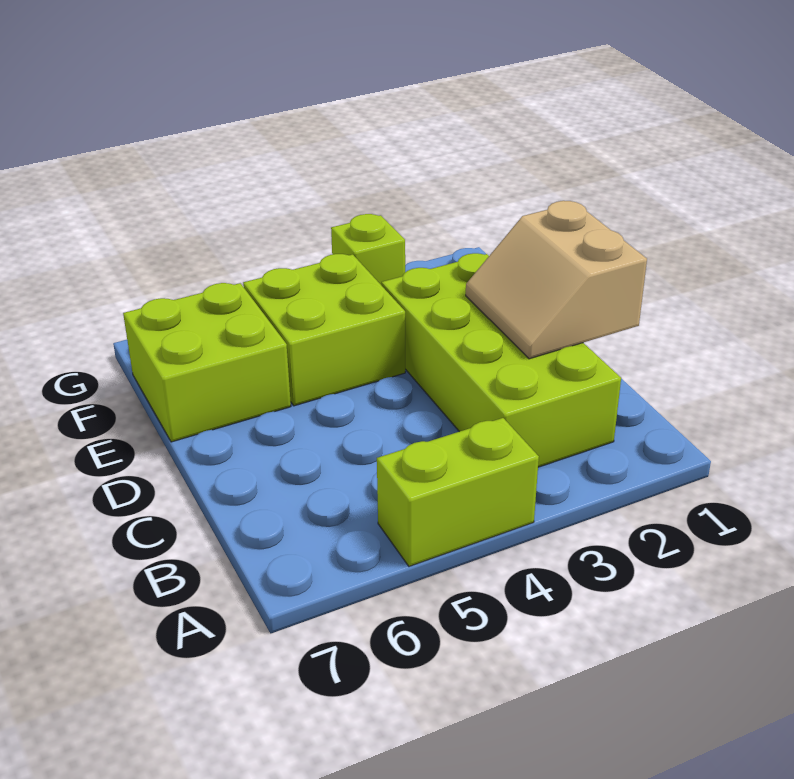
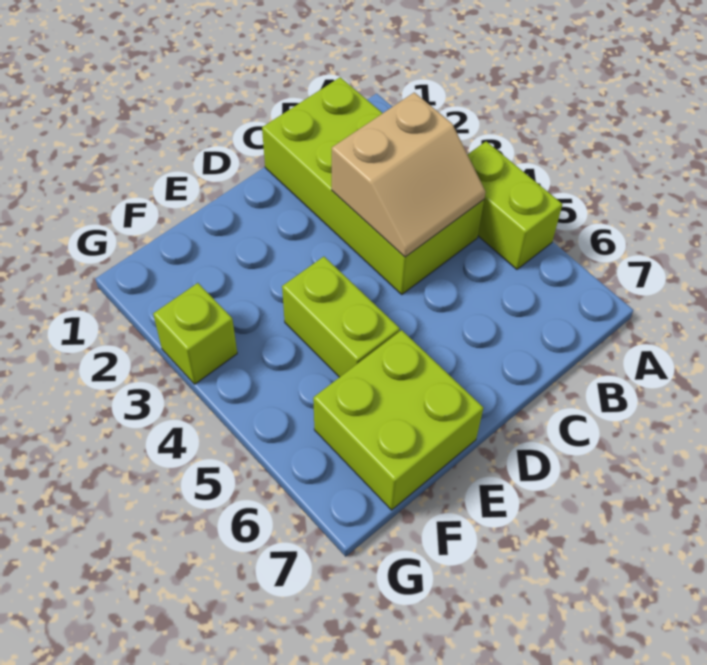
lime brick B2:E3 level 1 -> lime brick B1:C4 level 1
tan slope C1:D2 level 2 top 1 -> tan slope B3:C4 level 2 top 3
lime brick E4:F5 level 1 -> lime brick E4:E5 level 1

